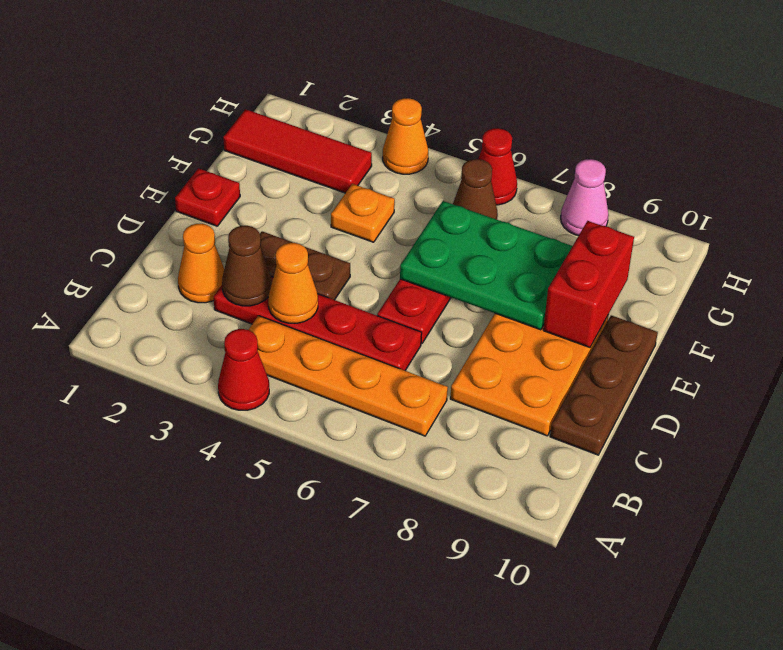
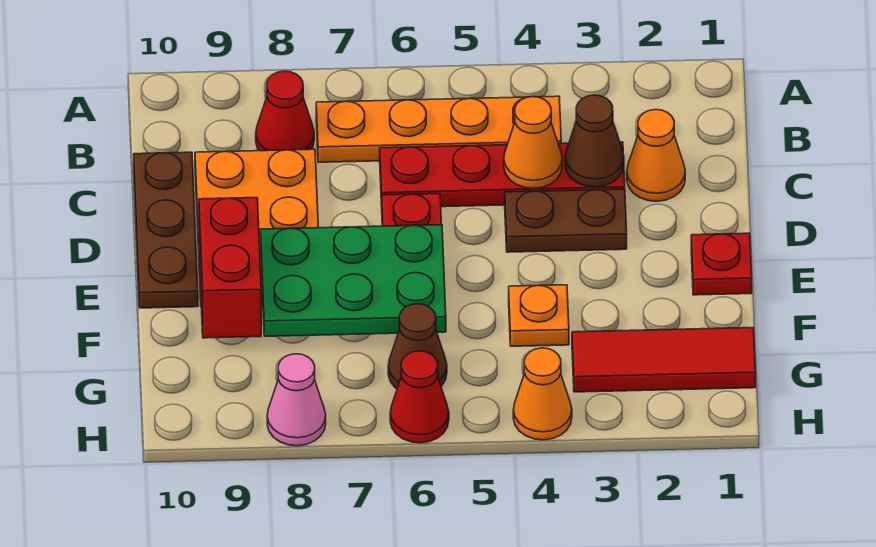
red cone A4 level 1 -> red cone B8 level 1

